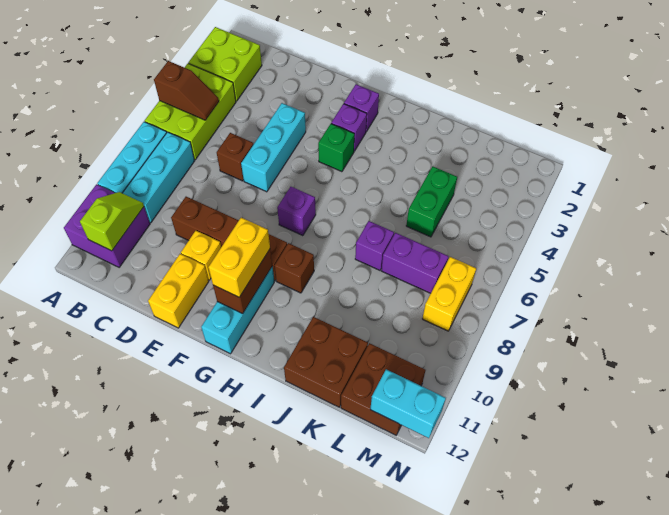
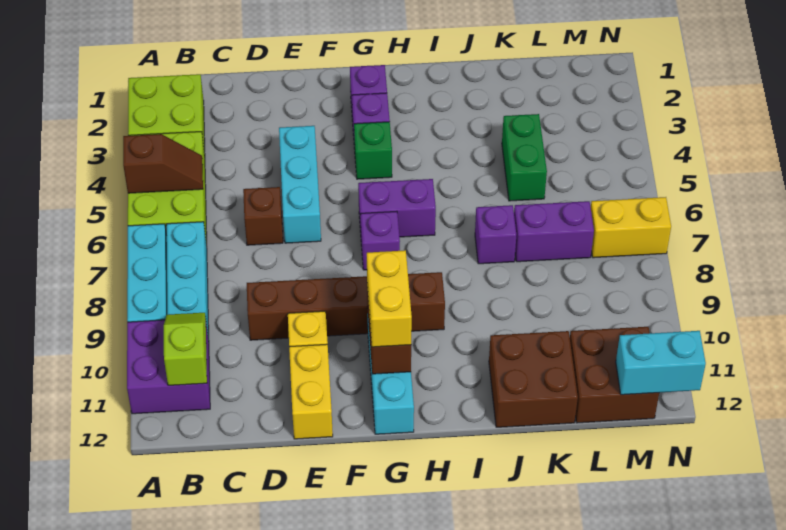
none -> purple brick G6:H6 level 1
yellow brick M7:M8 level 1 -> yellow brick M7:N7 level 1

